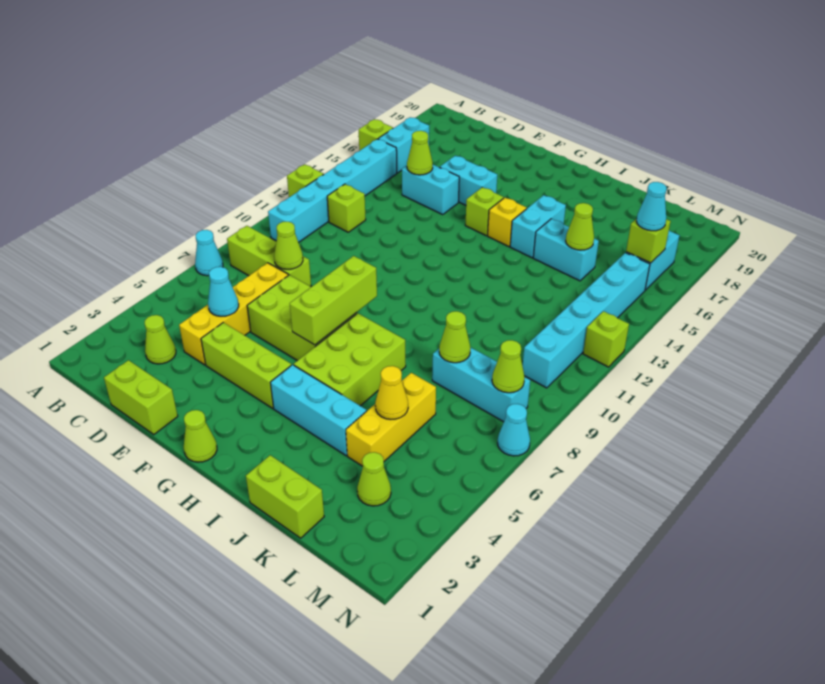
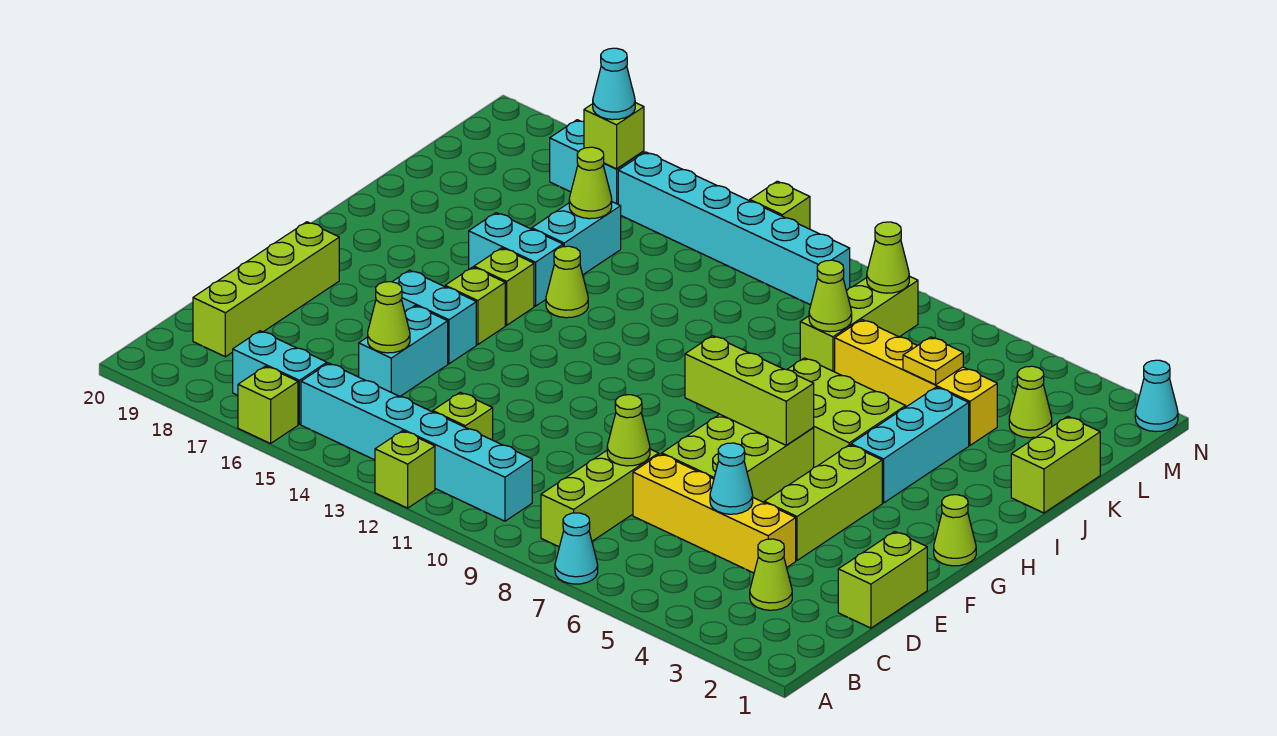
none -> lime brick C19:F19 level 1
cyan brick E16:F16 level 1 -> cyan brick F15:F16 level 1
yellow brick H15 level 1 -> lime brick H15 level 1
none -> lime cone I14 level 1
yellow brick K4:K6 level 1 -> yellow brick K4:K7 level 1
yellow cone K5 level 2 -> yellow plate K5 level 2
cyan brick K8:M8 level 1 -> lime brick K8:M8 level 1
cyan cone N7 level 1 -> cyan cone N1 level 1

